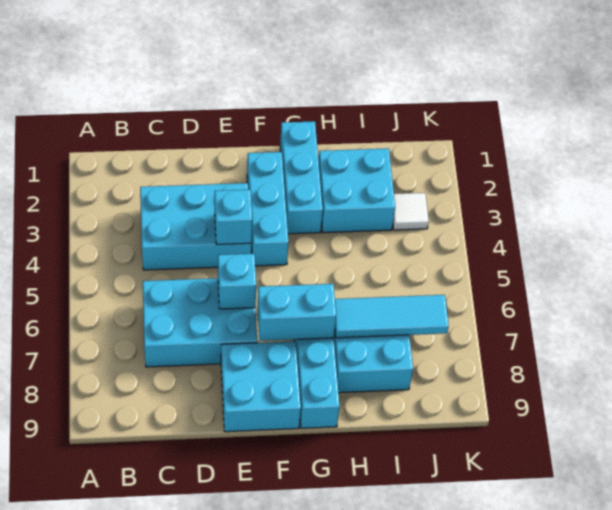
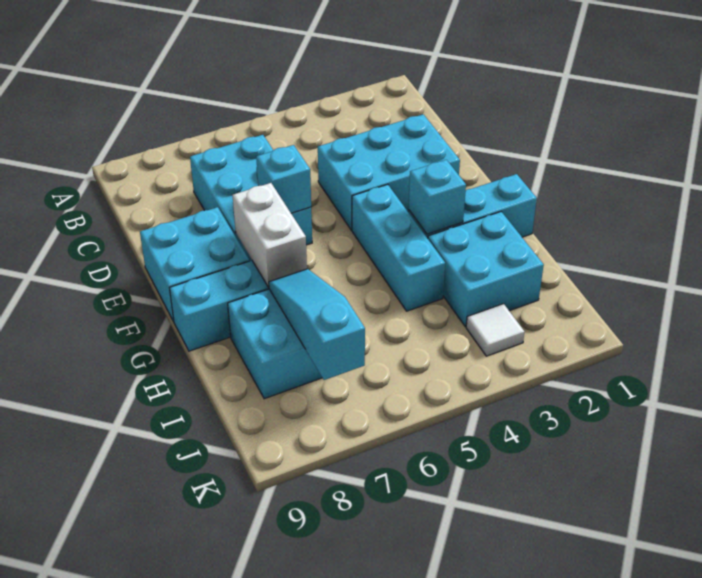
cyan brick C3:E4 level 1 -> cyan brick D2:E4 level 1
cyan brick E4 level 2 -> cyan brick G3 level 2
cyan brick F2:F4 level 1 -> cyan brick F4:H4 level 1
cyan brick F7:G7 level 2 -> white brick F7:G7 level 2
cyan tile H7:J7 level 2 -> cyan slope H7:J7 level 2 top J

